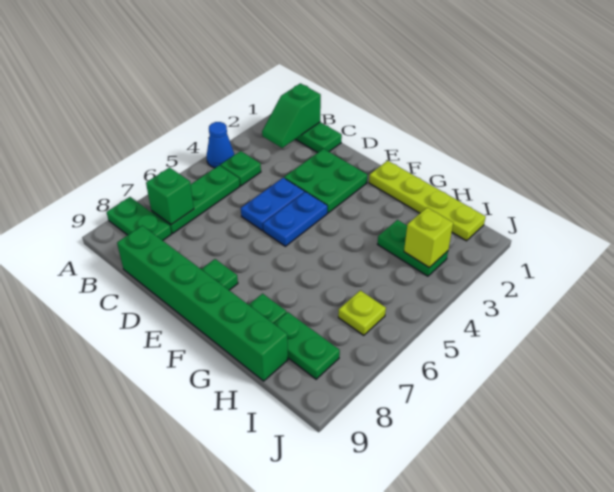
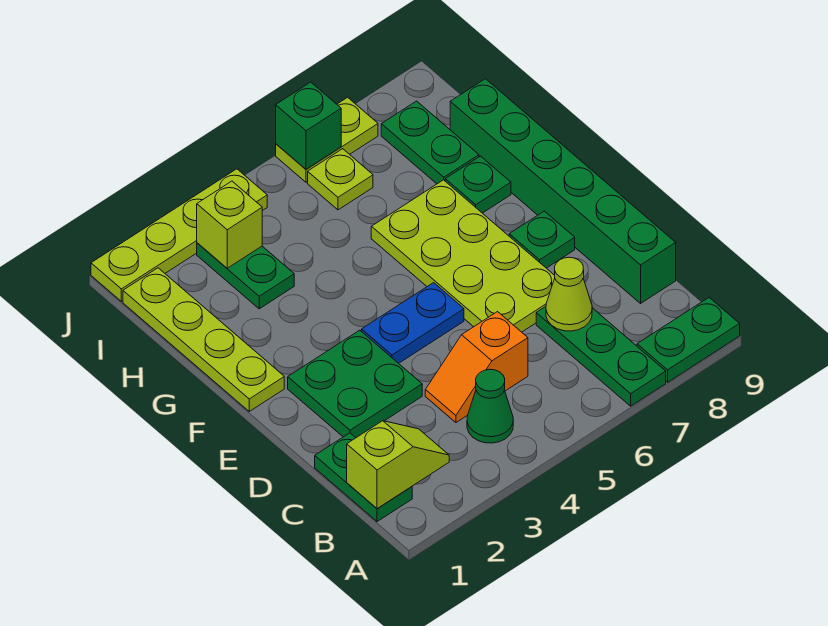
blue cone A4 level 1 -> none
green plate A8:B8 level 1 -> green plate A8:A9 level 1
green slope B1:B2 level 2 top 1 -> lime slope B1:B2 level 2 top 1
green plate B4 level 1 -> green cone B4 level 1
green plate B5:B7 level 1 -> green plate A7:C7 level 1
green brick B7 level 2 -> green brick J6 level 2
none -> orange slope C4:C5 level 1 top 5
none -> lime cone C7 level 2
blue plate D4:D5 level 1 -> none
none -> lime plate D6:G7 level 1
none -> lime plate J1:J4 level 1
none -> lime plate J6:J7 level 1

